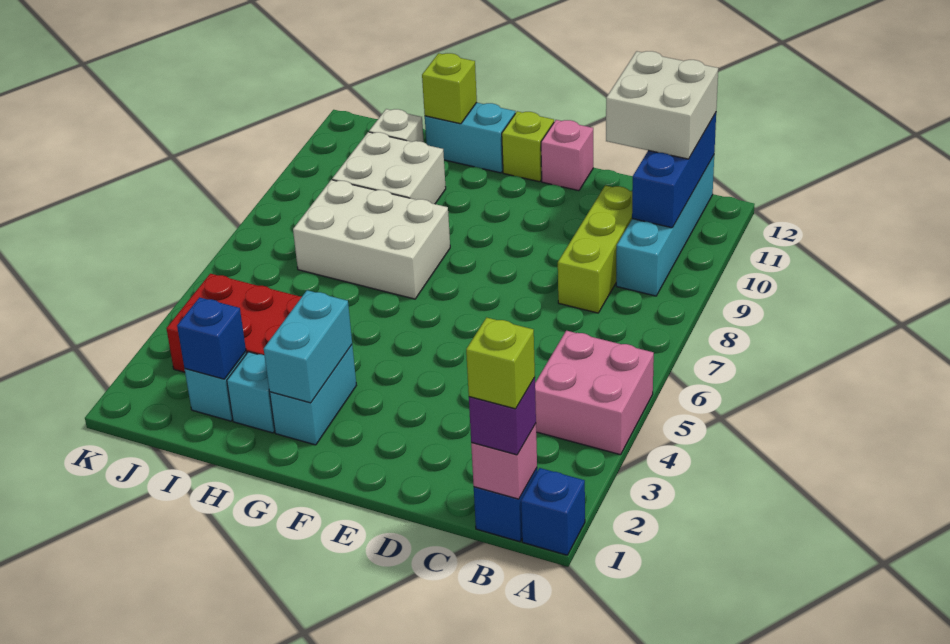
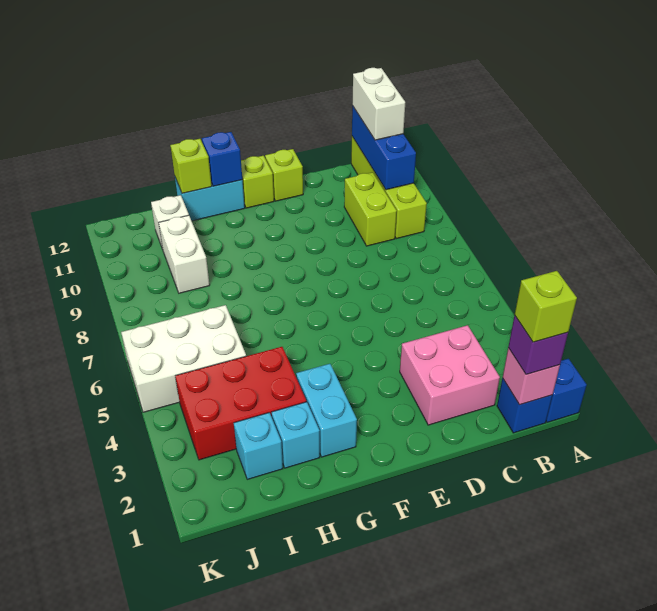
pink brick A4:B5 level 1 -> pink brick C2:D3 level 1
cyan brick B9:B12 level 1 -> lime brick B9:B12 level 1
white brick B11:C12 level 3 -> white brick B11:B12 level 3
lime brick C8:C10 level 1 -> lime brick C9:C10 level 1
pink brick E12 level 1 -> lime brick E12 level 1
cyan brick G2:G3 level 2 -> none
white brick G7:I8 level 1 -> white brick I5:K6 level 1
white brick H9:I10 level 1 -> white brick I9:I10 level 1
blue brick I2 level 2 -> blue brick G12 level 2

